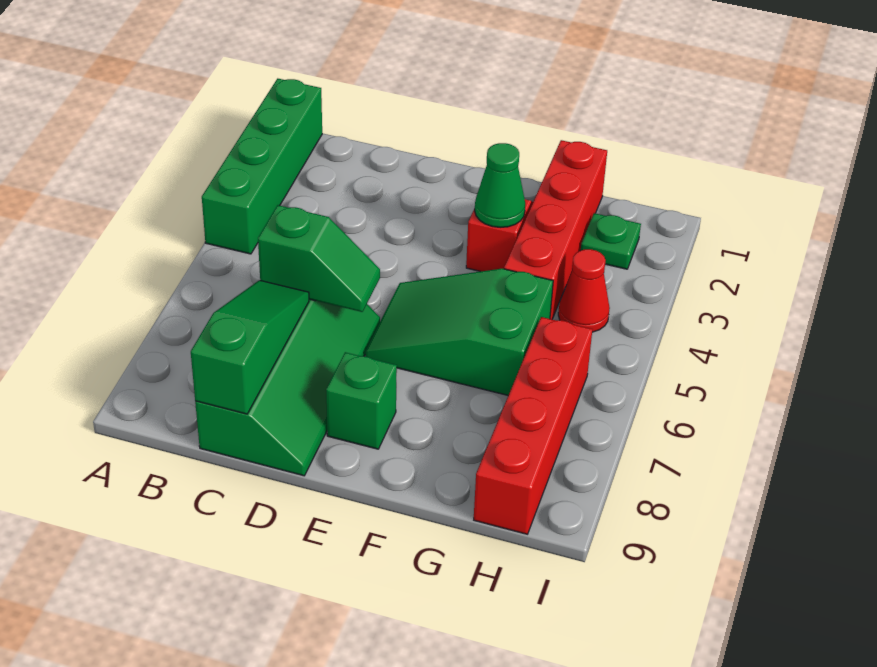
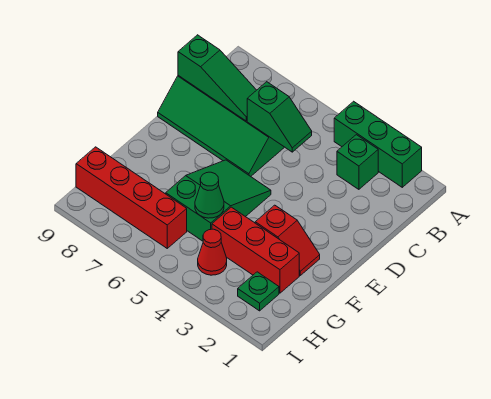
green brick A1:A4 level 1 -> green brick A2:A4 level 1
green slope C6:D6 level 2 top C -> green slope C5:C6 level 2 top 6
green brick E8 level 1 -> green brick B3 level 1
green cone F3 level 2 -> green cone G5 level 2
red brick G1:G4 level 1 -> red brick G2:G4 level 1

